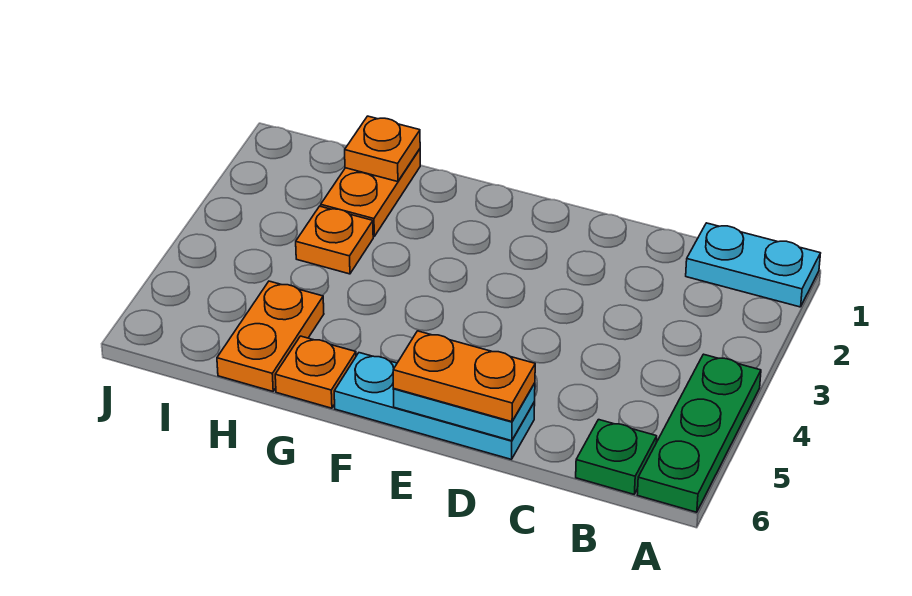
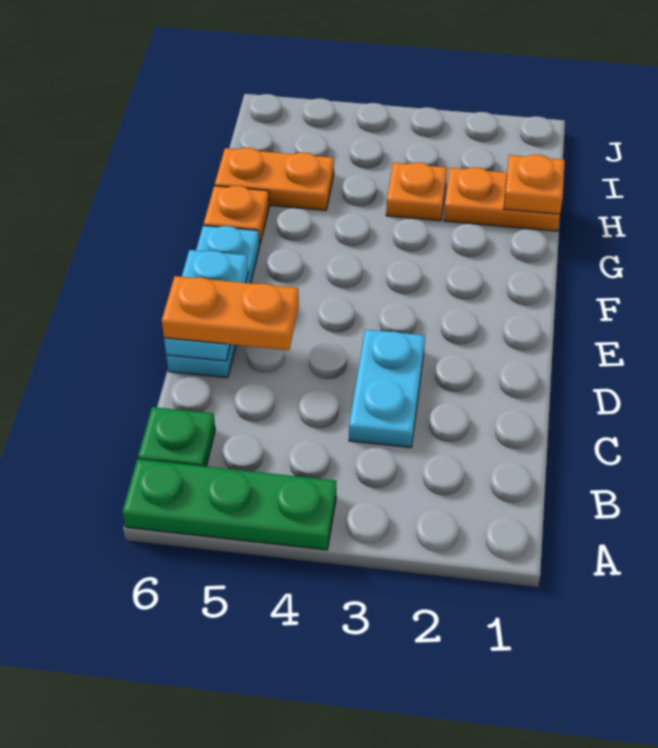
cyan plate A1:B1 level 1 -> cyan plate C3:D3 level 1
orange plate D6:E6 level 3 -> orange plate D5:D6 level 3

